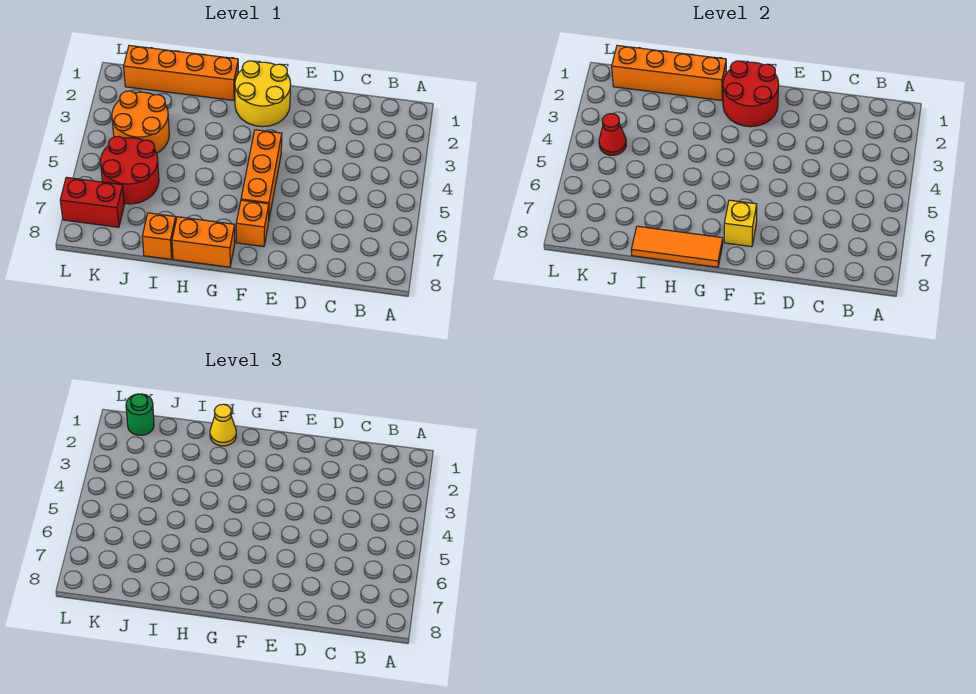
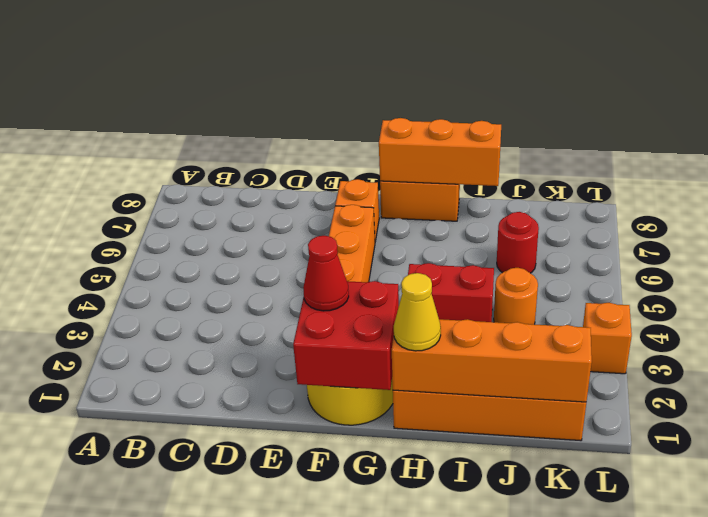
red round brick F1:G2 level 2 -> red brick F1:G2 level 2
yellow brick F7 level 2 -> none
orange tile G8:I8 level 2 -> orange brick G8:I8 level 2
orange brick I8 level 1 -> orange brick L3 level 1
orange round brick J3:K4 level 1 -> orange round brick J4 level 1
red round brick J5:K6 level 1 -> red round brick J6 level 1
green round brick K1 level 3 -> none
red cone K4 level 2 -> red cone F2 level 3
red brick K7:L7 level 1 -> red brick H4:I4 level 1

